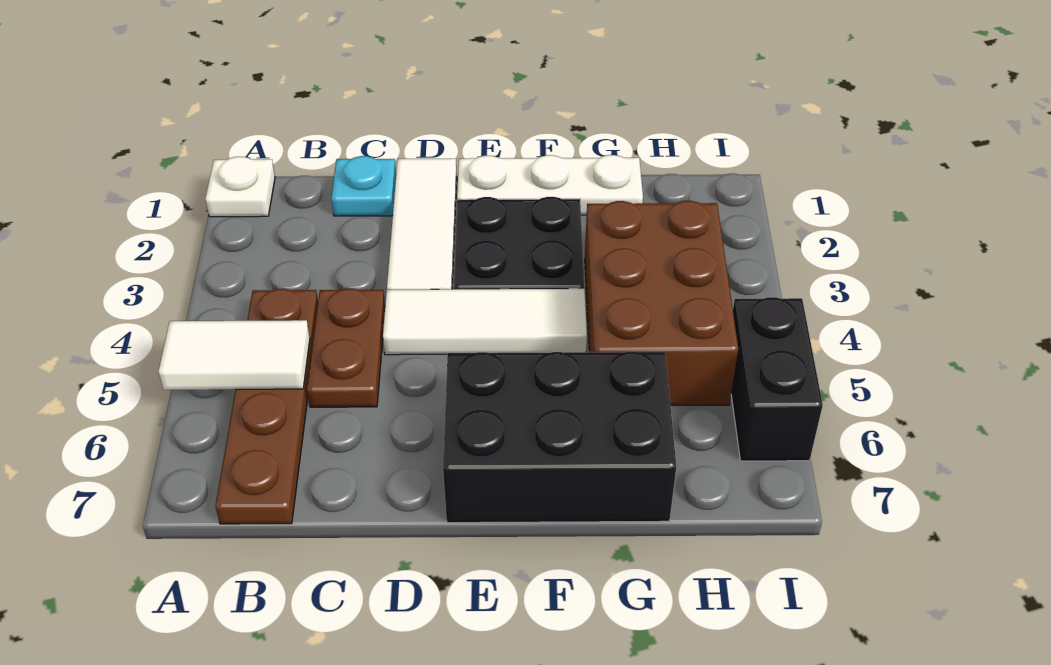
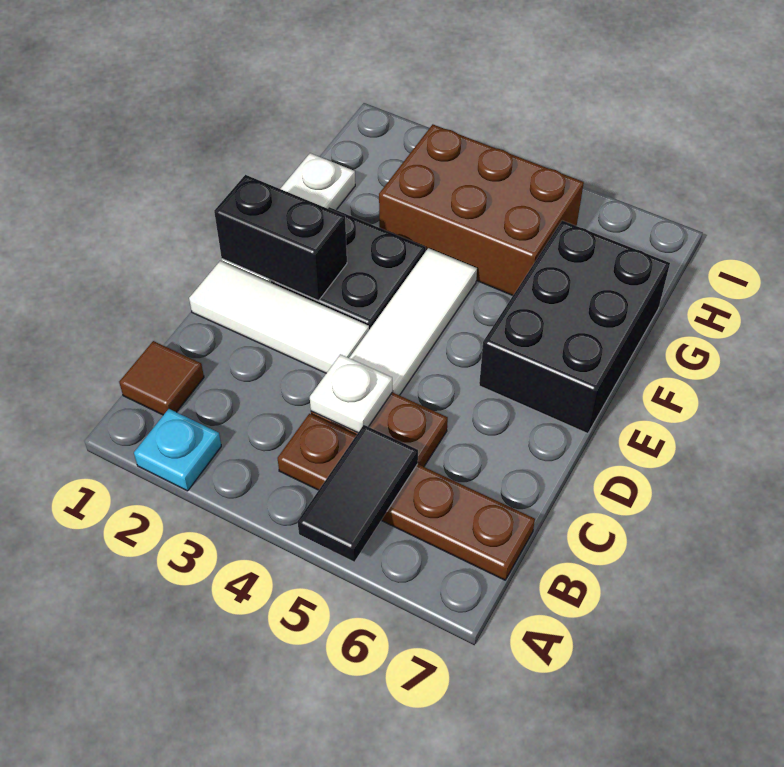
white plate A1 level 1 -> white plate C4 level 2
white tile A5:B5 level 2 -> black tile A5:B5 level 2
none -> brown tile B1 level 1
cyan plate C1 level 1 -> cyan plate A2 level 1
black brick I5:I6 level 1 -> black brick E1:E2 level 2

